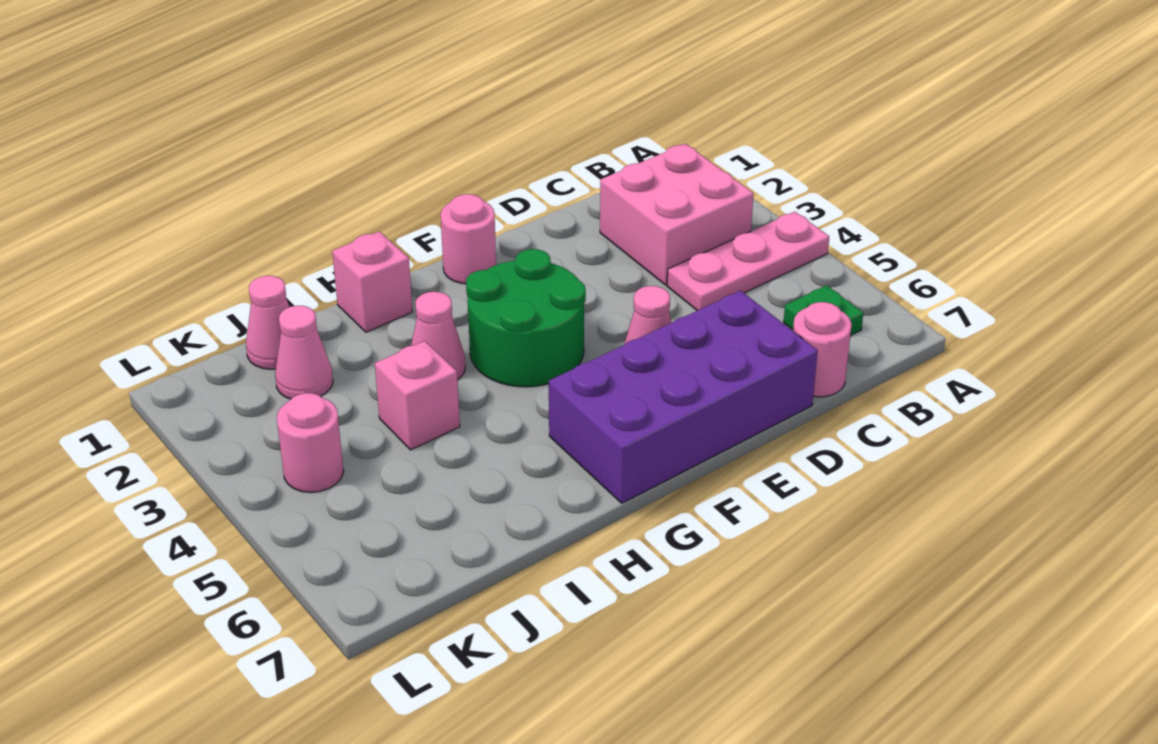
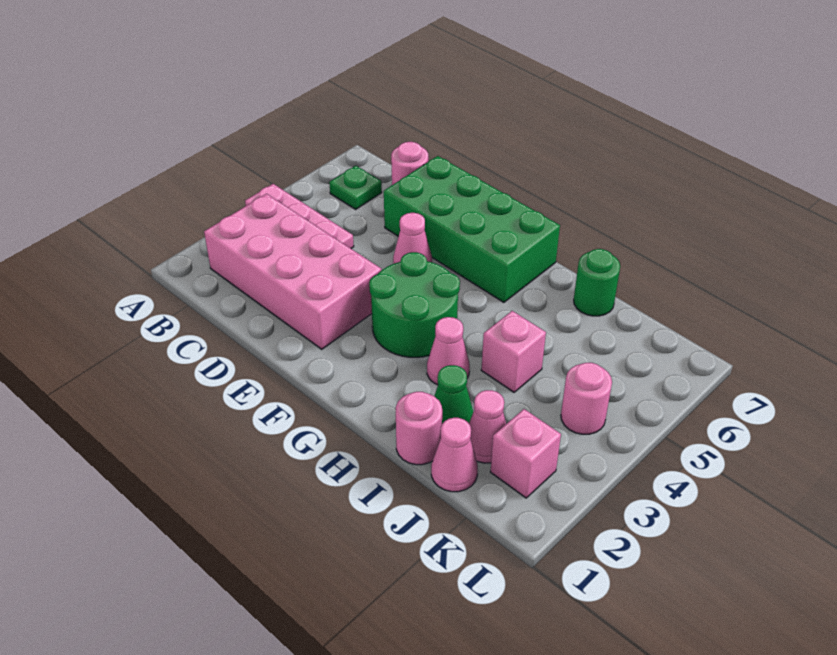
pink brick B2:C3 level 1 -> pink brick B2:E3 level 1
purple brick D6:G7 level 1 -> green brick D6:G7 level 1
pink round brick F1 level 1 -> pink round brick I1 level 1
pink brick H1 level 1 -> pink brick K2 level 1
none -> green cone I2 level 1
none -> green round brick I7 level 1

